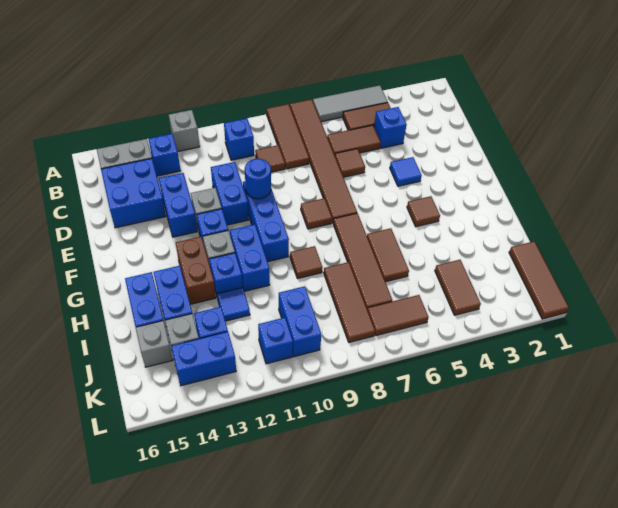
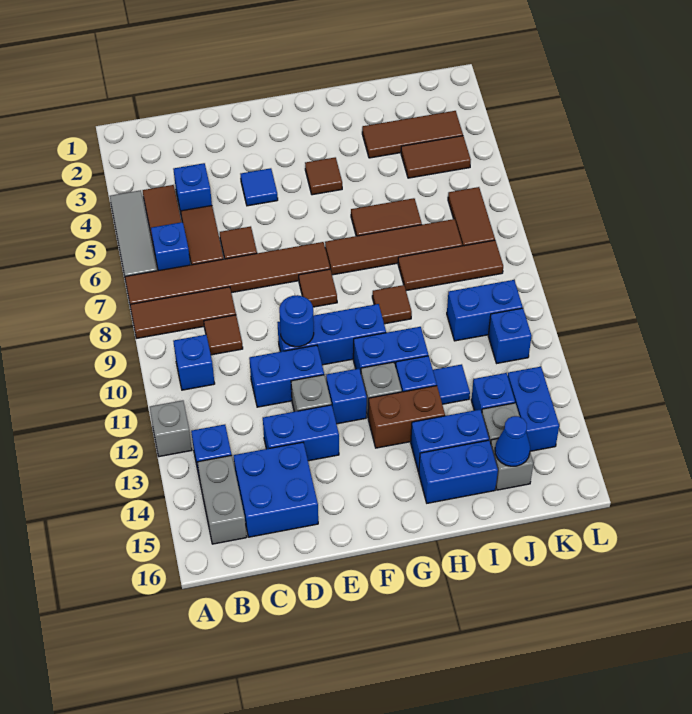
none -> blue brick B6 level 1
brown tile J1:L1 level 1 -> brown tile I3:K3 level 1
none -> blue cone J15 level 2

